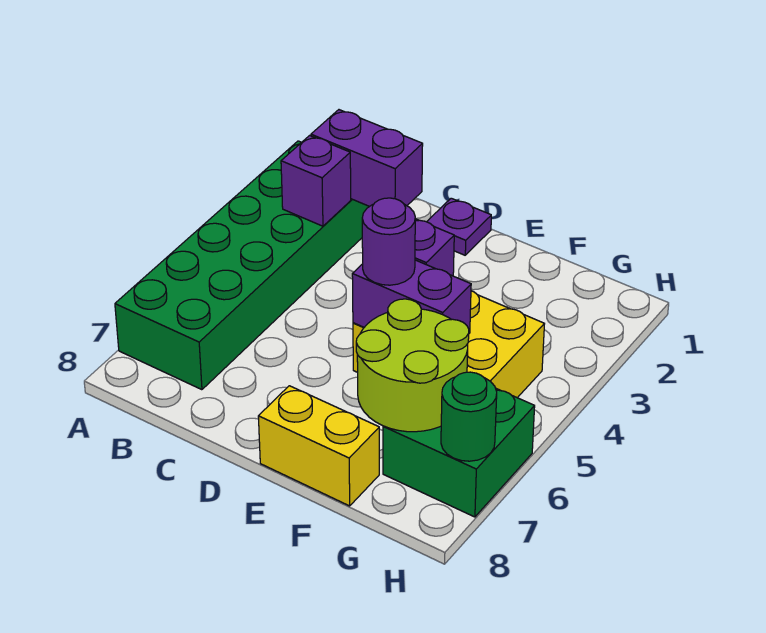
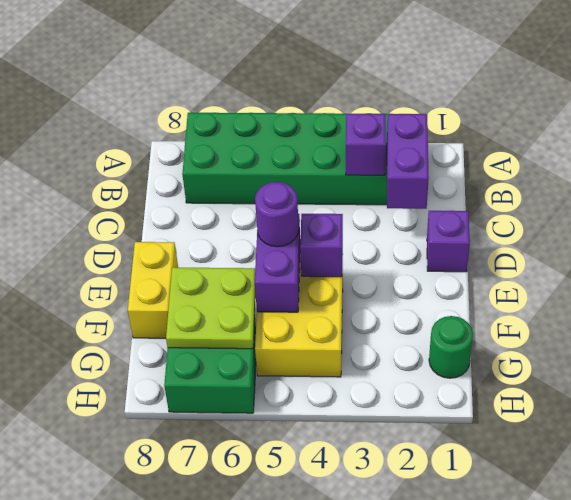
purple plate D1 level 1 -> purple brick D1 level 1
lime round brick F6:G7 level 2 -> lime plate F6:G7 level 2
green round brick H7 level 2 -> green round brick G1 level 1

